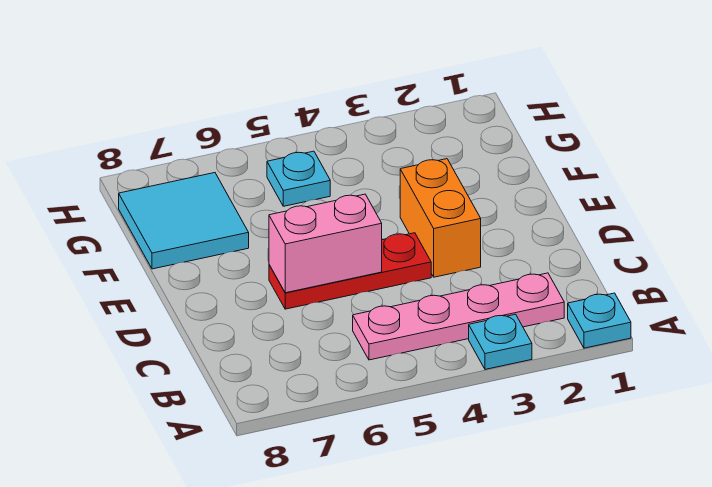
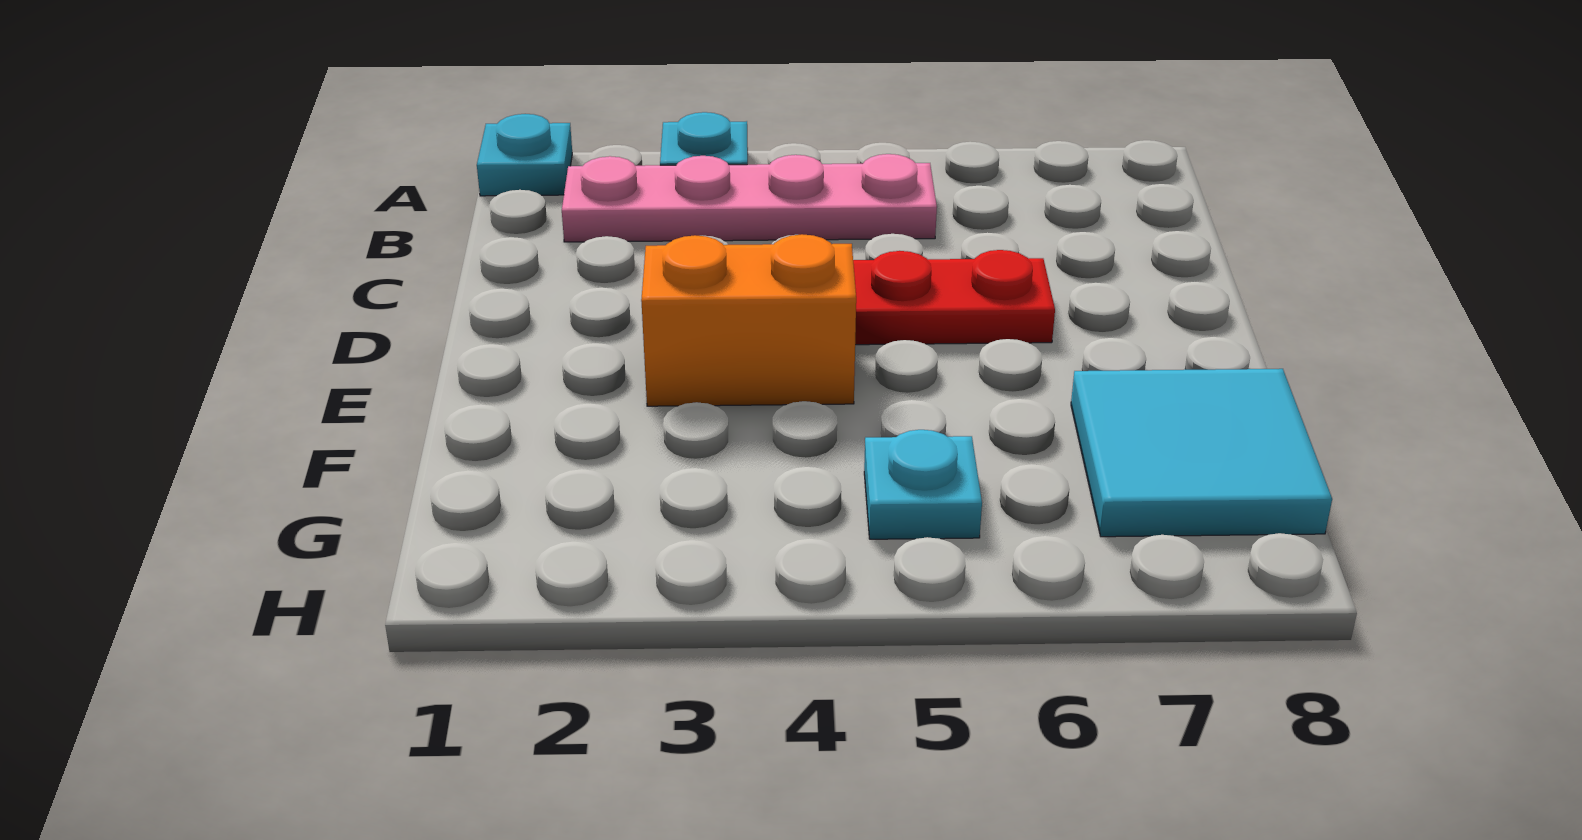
orange brick D3:E3 level 1 -> orange brick E3:E4 level 1
pink brick D5:D6 level 2 -> none

